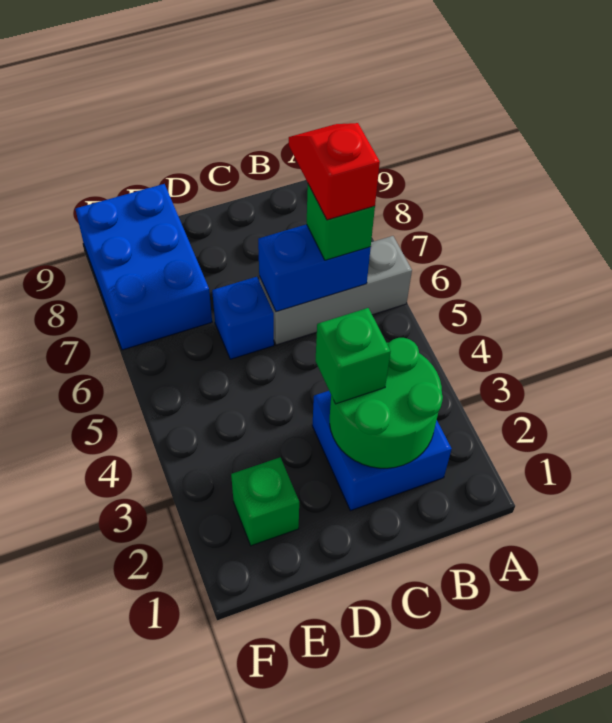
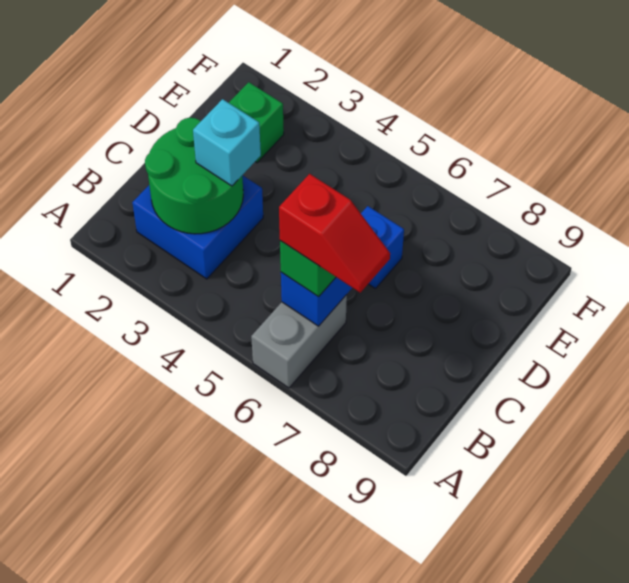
grey brick A6:C6 level 1 -> grey brick A6:B6 level 1
green brick C3 level 3 -> cyan brick C3 level 3
blue brick E7:F9 level 1 -> none

